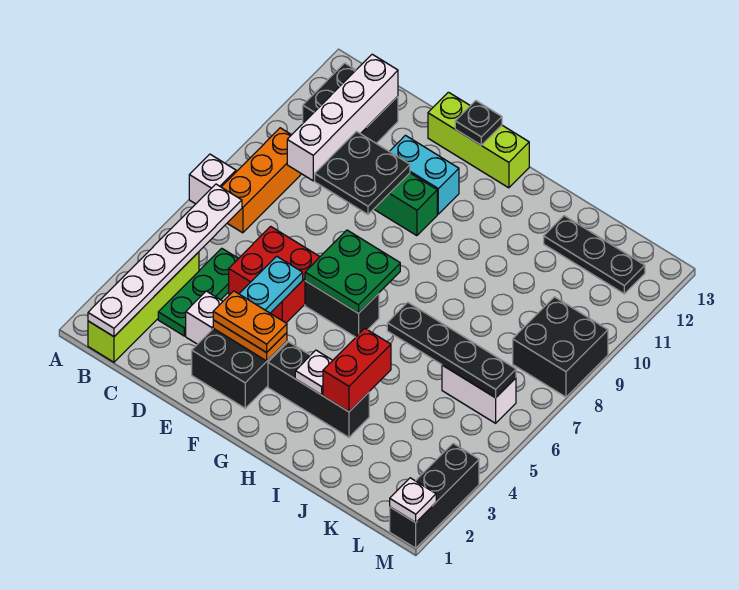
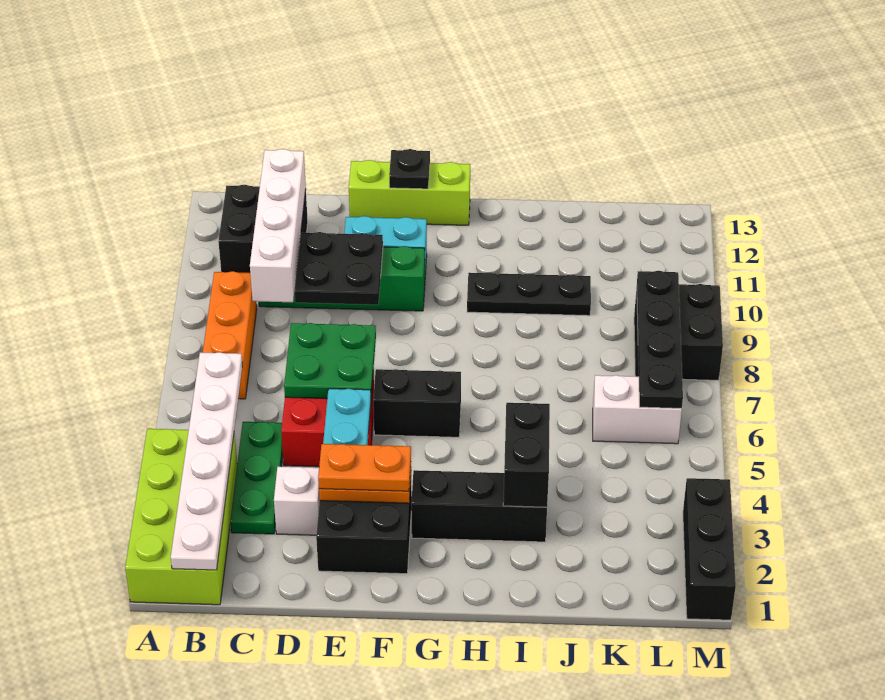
white brick A7 level 1 -> none
lime brick B1:B4 level 1 -> lime brick A1:B4 level 1
green plate F6:G7 level 2 -> green plate D6:E7 level 2
white plate H3 level 2 -> none
red brick I3:I4 level 2 -> black brick I3:I4 level 2
black plate I6:L6 level 2 -> black plate L6:L9 level 2
black plate J12:L12 level 1 -> black plate H10:J10 level 1
white plate M1 level 2 -> none

